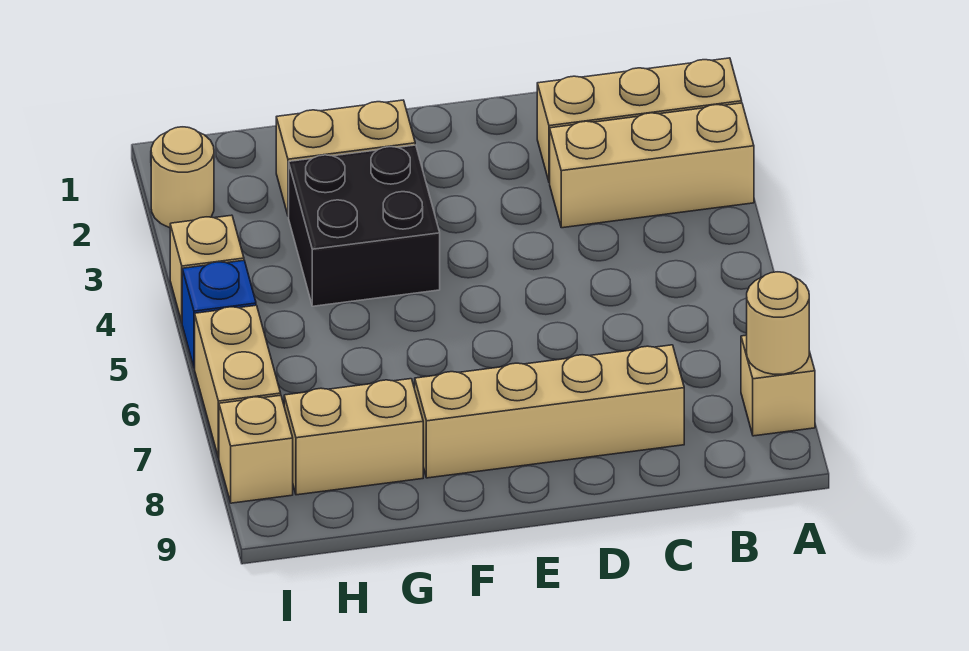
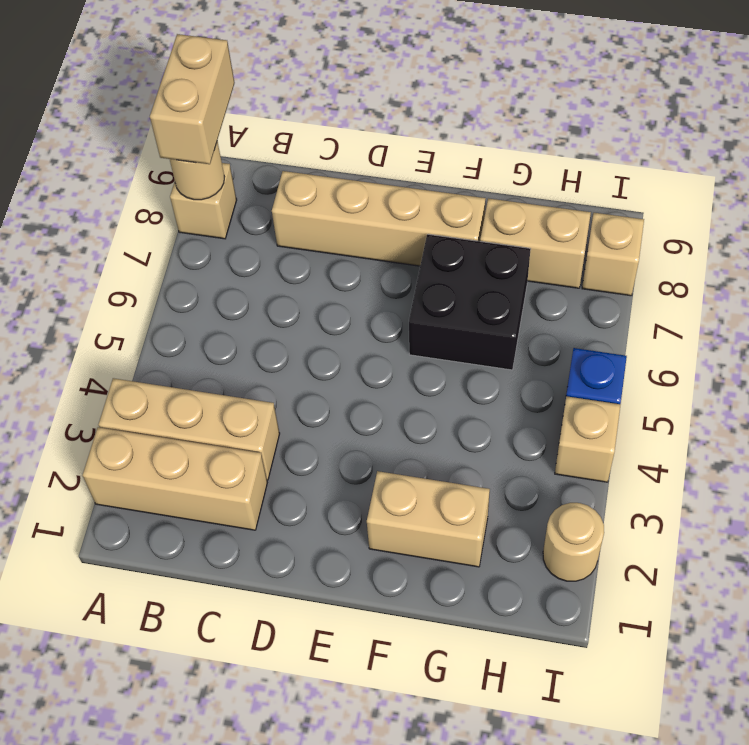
black brick F3:G4 level 1 -> black brick F6:G7 level 1
tan brick I6:I7 level 1 -> tan brick A8:A9 level 3

